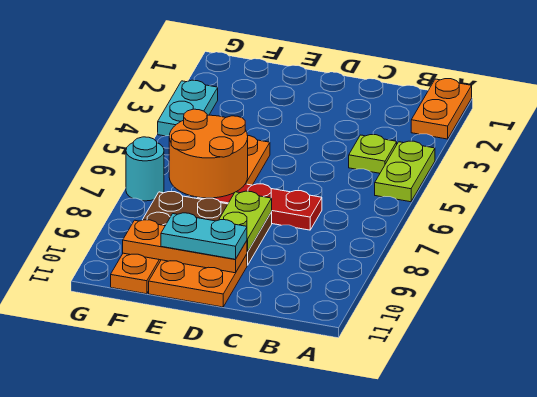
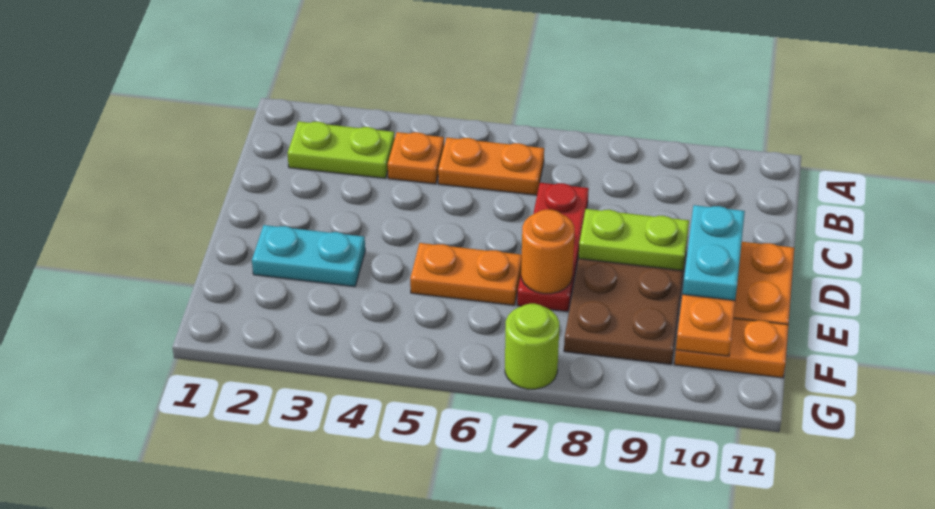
orange plate A1:A2 level 1 -> orange plate B5:B6 level 1
lime plate A4:A5 level 1 -> lime plate B2:B3 level 1
lime plate B4 level 1 -> orange plate B4 level 1
orange round brick E6:F7 level 2 -> orange round brick E7 level 2
cyan plate G3:G4 level 1 -> cyan plate E2:E3 level 1
cyan round brick G7 level 1 -> lime round brick G7 level 1

